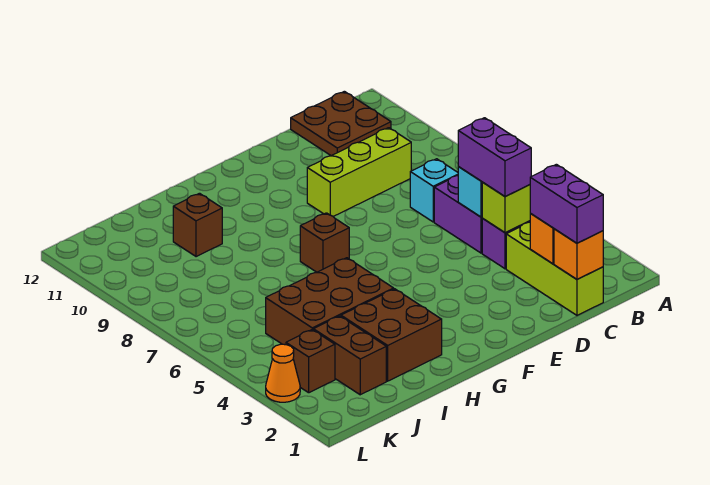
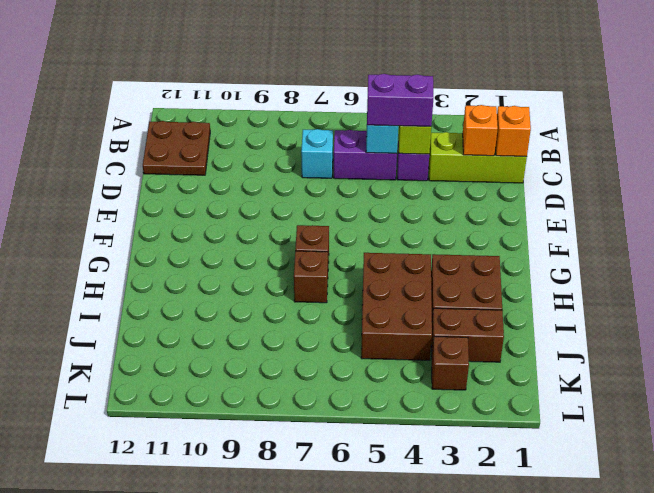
purple brick C1:C2 level 3 -> none
lime brick C9:E9 level 1 -> none
brown brick I10 level 1 -> brown brick H7 level 1
orange cone L3 level 1 -> none

